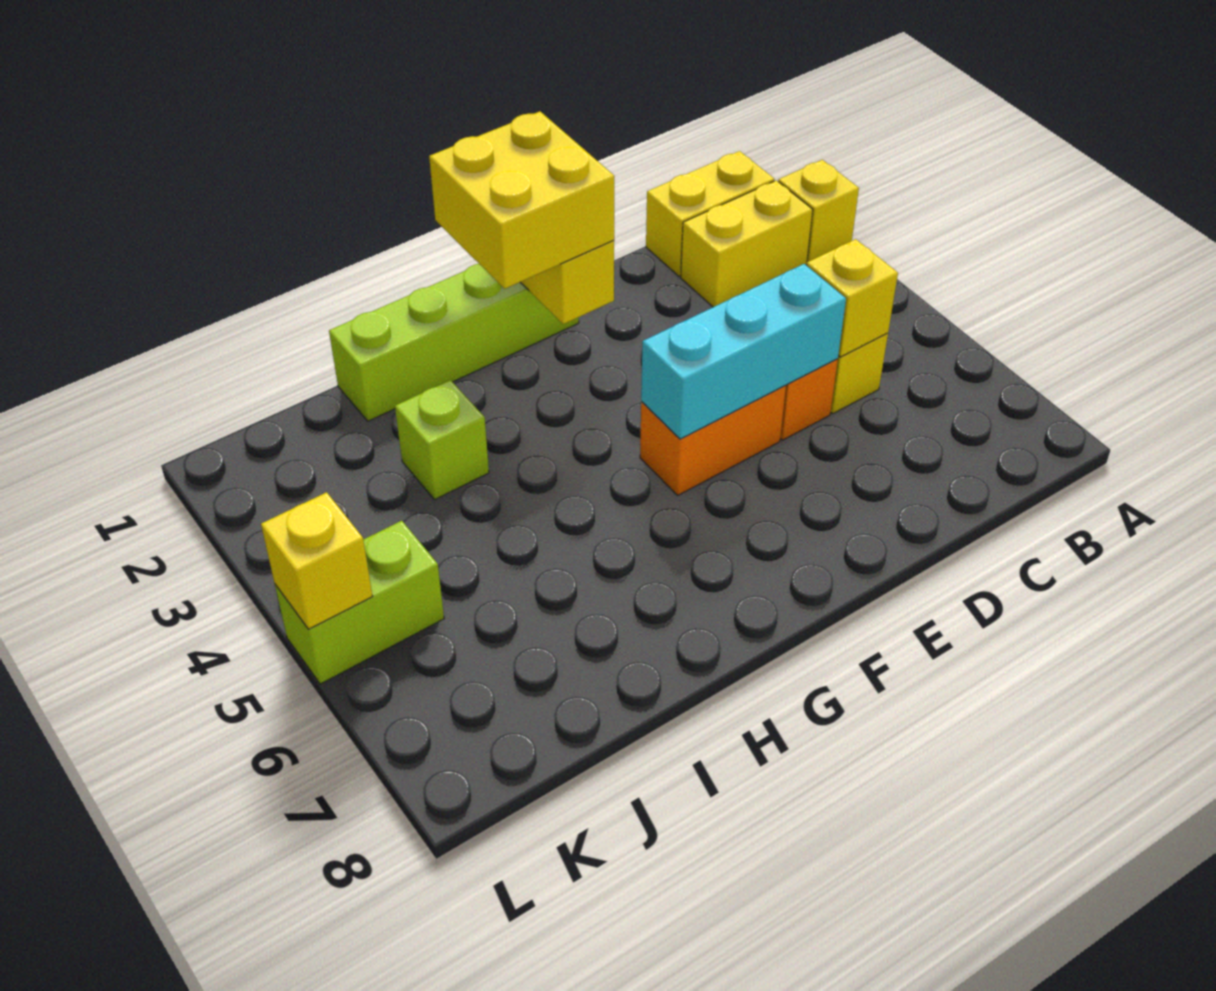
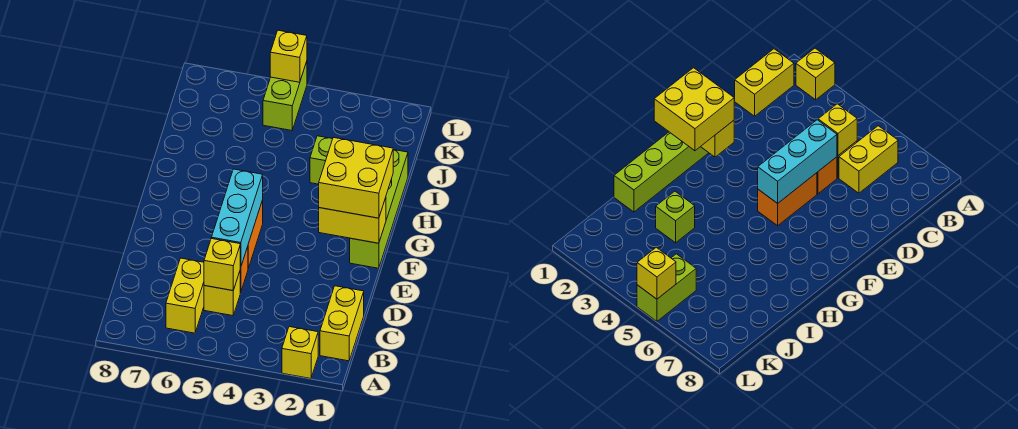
yellow brick B2:C2 level 1 -> yellow brick B6:C6 level 1

